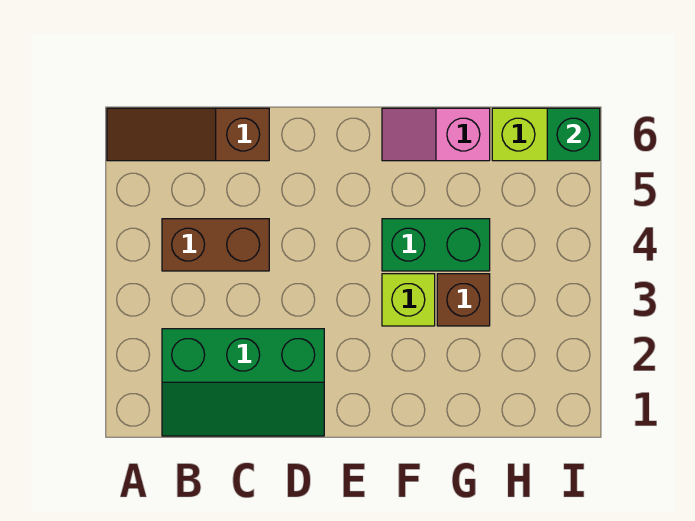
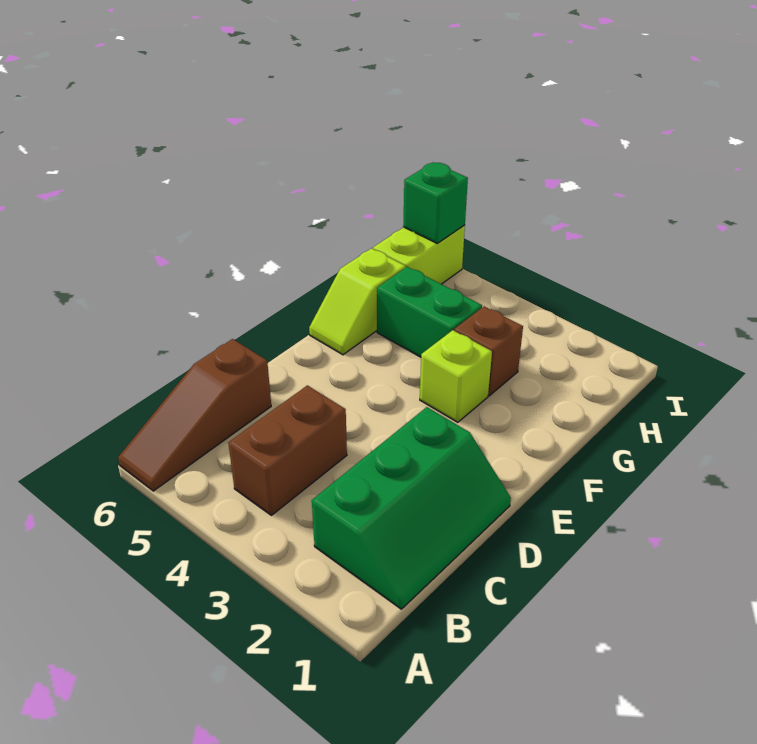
green brick F4:G4 level 1 -> green brick G4:G5 level 1
pink slope F6:G6 level 1 top G -> lime slope F6:G6 level 1 top G

